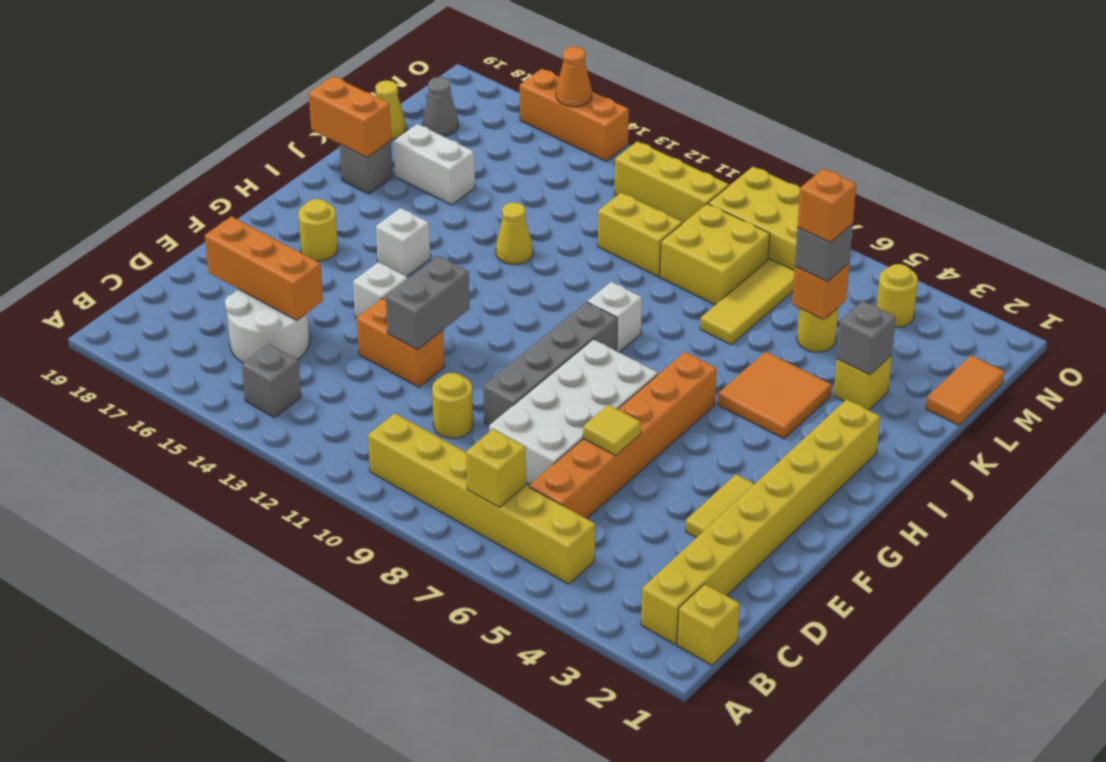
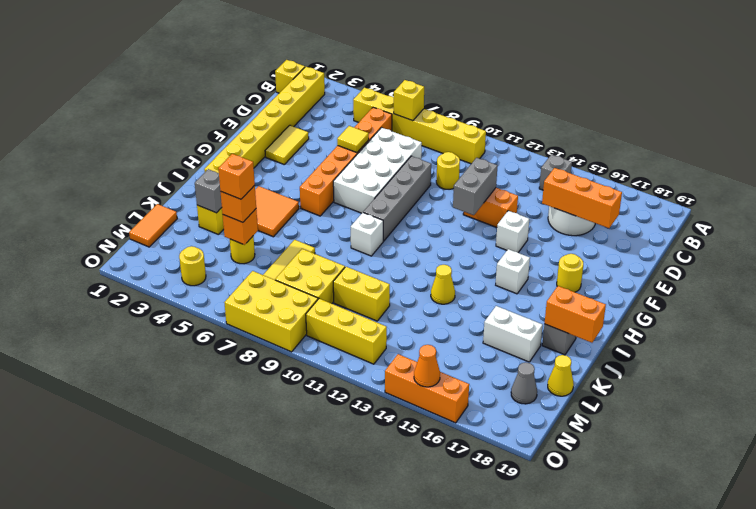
grey brick L5 level 3 -> orange brick L5 level 3

